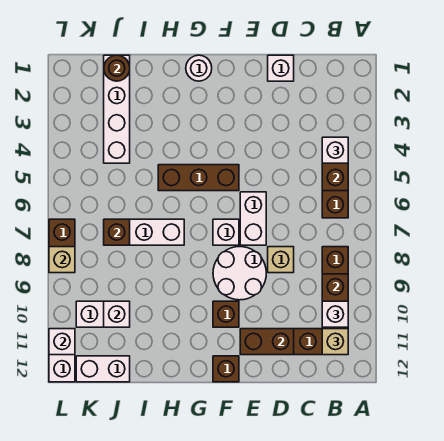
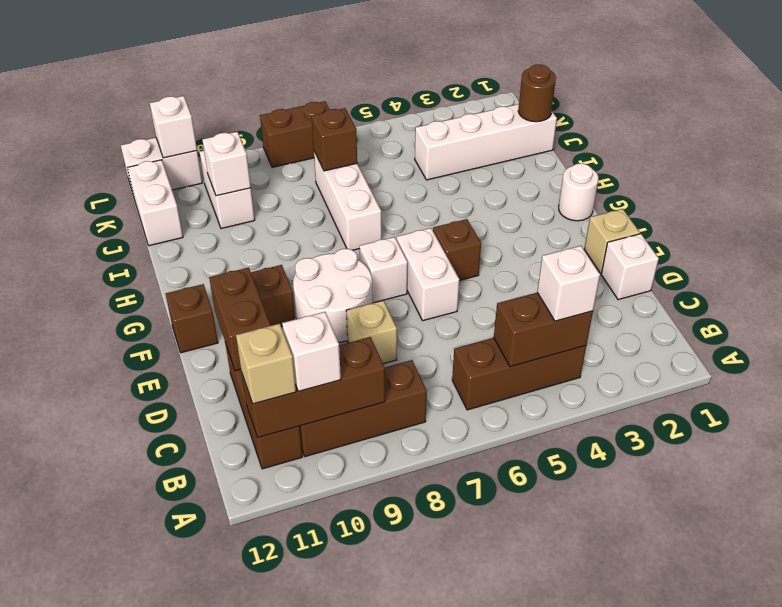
white brick E6:E7 level 1 -> white brick E6:F6 level 1
brown brick F5:H5 level 1 -> brown brick F5 level 1
tan brick L8 level 2 -> tan brick E1 level 1

